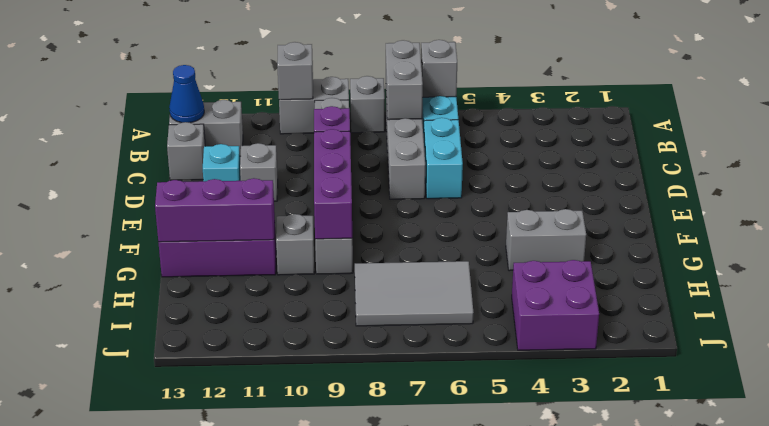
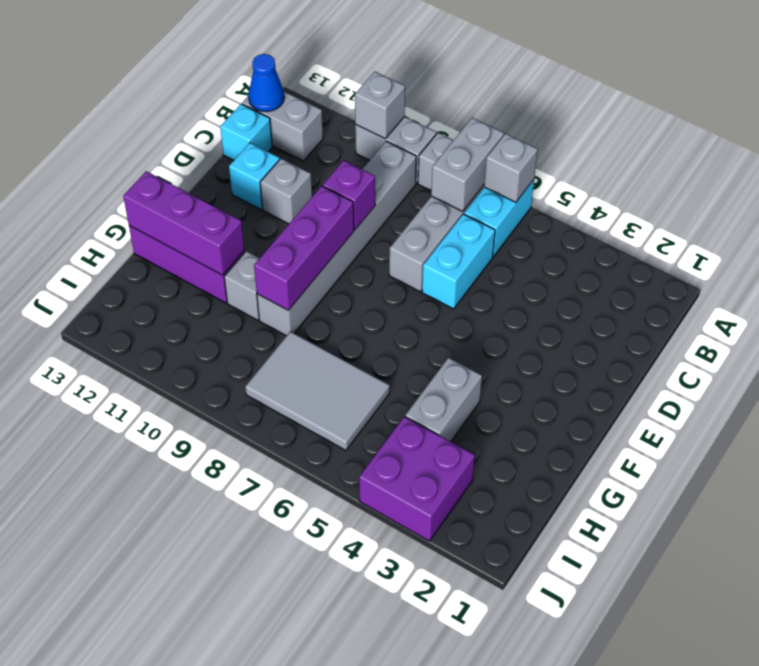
grey brick C13 level 1 -> cyan brick C13 level 1
grey brick G3:G4 level 1 -> grey brick G4:H4 level 1

